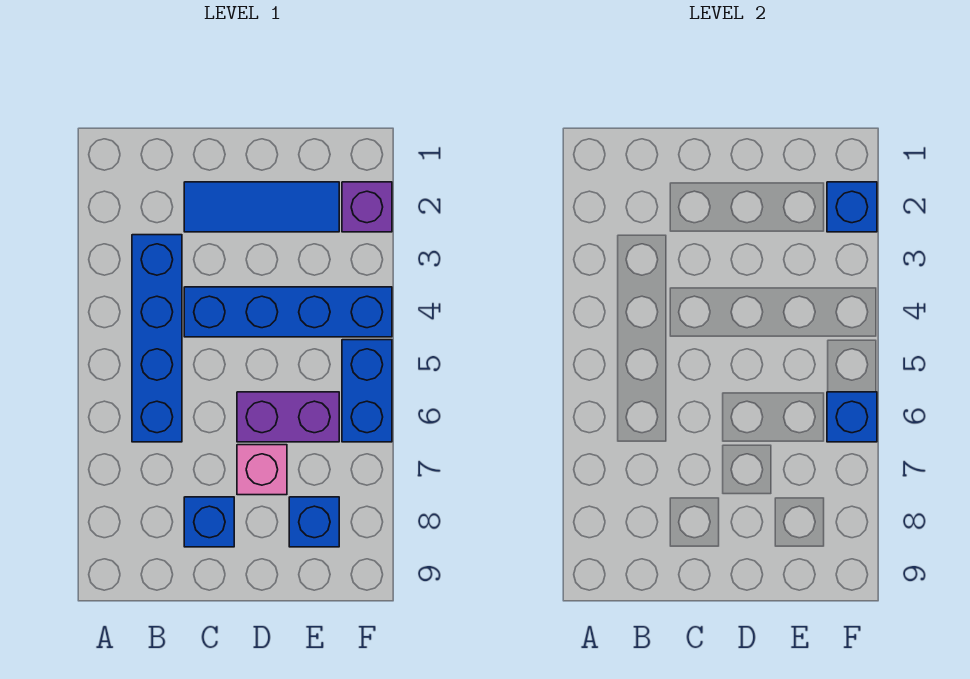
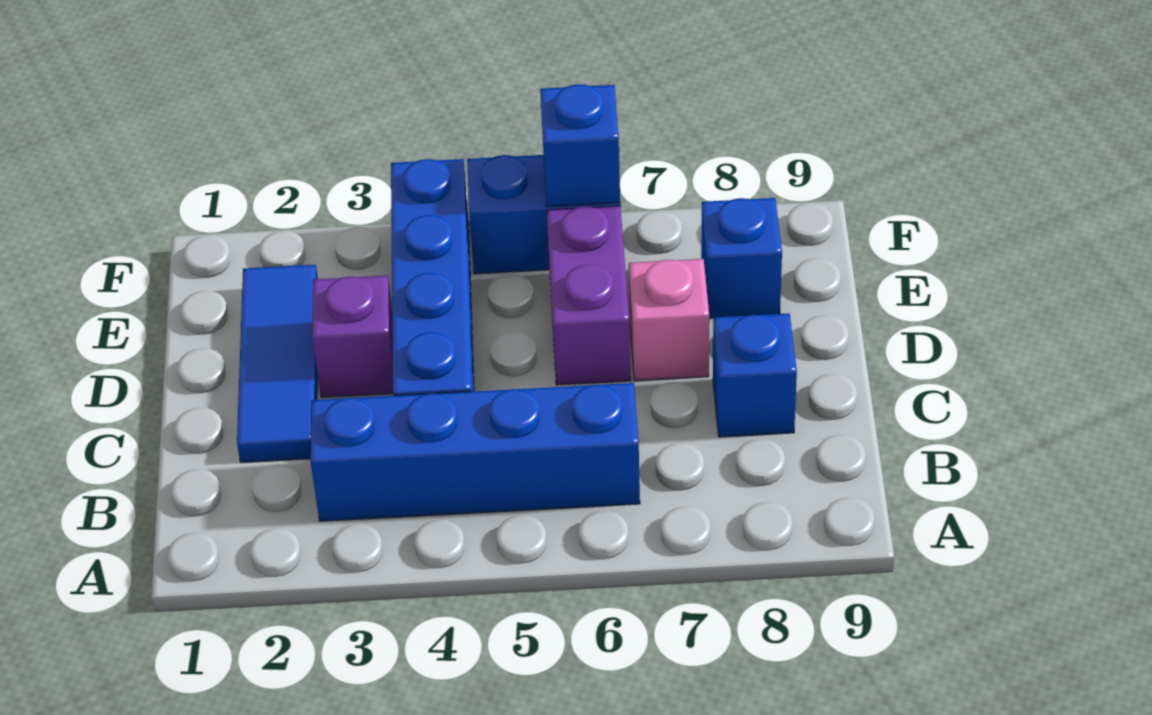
purple brick F2 level 1 -> purple brick D3 level 1
blue brick F2 level 2 -> none

